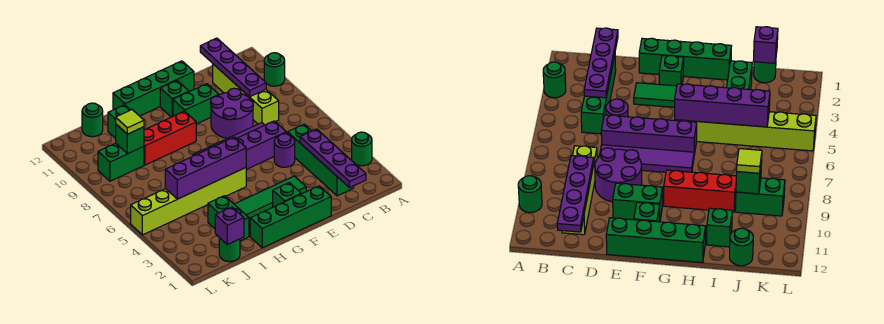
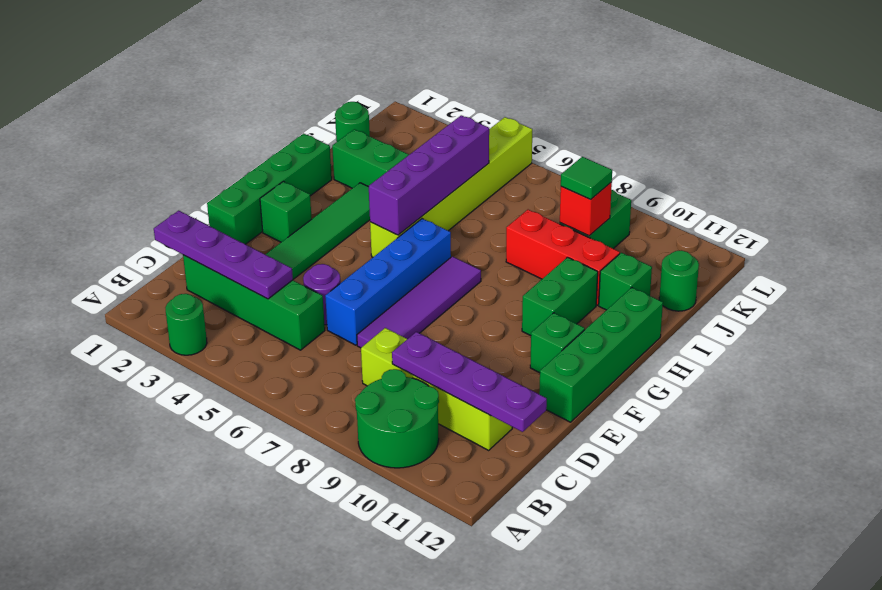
green round brick A10 level 1 -> green round brick A9:B10 level 1
purple brick D6:G6 level 1 -> blue brick D6:G6 level 1
purple round brick D8:E9 level 1 -> none
green brick E10:F10 level 1 -> green brick G10:H10 level 1
red brick G9:I9 level 1 -> red brick I8:I10 level 1
purple brick J1 level 2 -> none
green brick J9 level 2 -> red brick J9 level 2
lime tile J9 level 3 -> green tile J9 level 3

